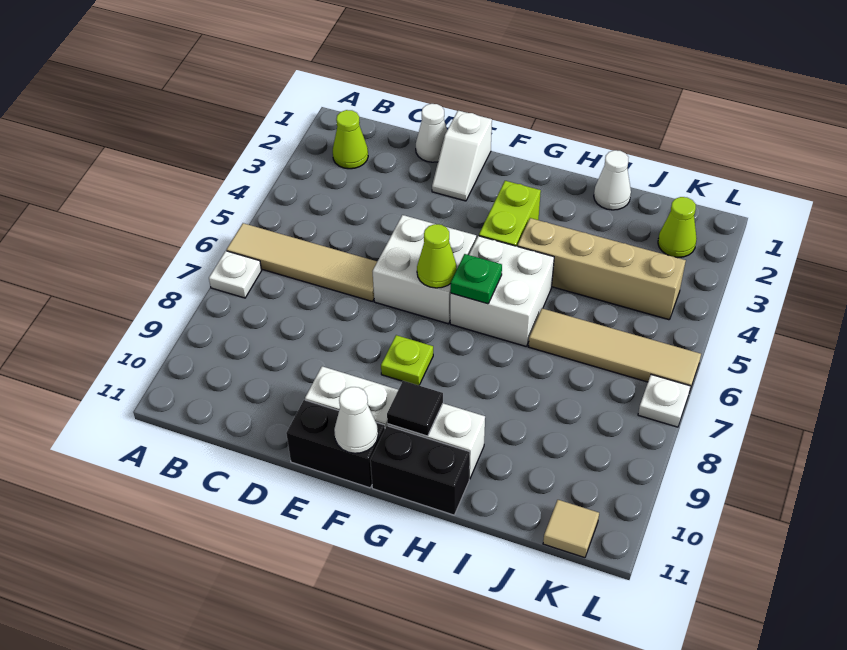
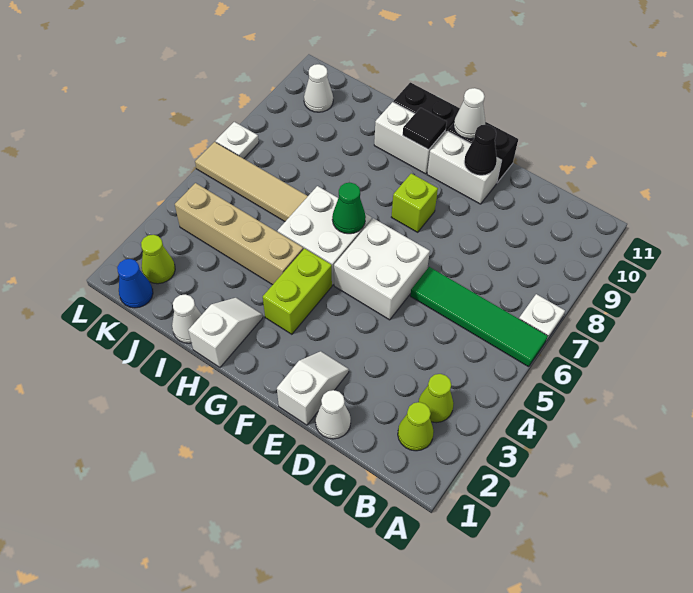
tan tile A6:D6 level 1 -> green tile A6:D6 level 1
none -> black cone E10 level 2
lime cone F6 level 2 -> lime cone B3 level 1
lime plate F8 level 1 -> lime brick F8 level 1
green plate G6 level 2 -> green cone G6 level 2
none -> white slope H1:H2 level 1 top 1
none -> blue cone K1 level 1
none -> white cone K10 level 1
tan tile K11 level 1 -> none

